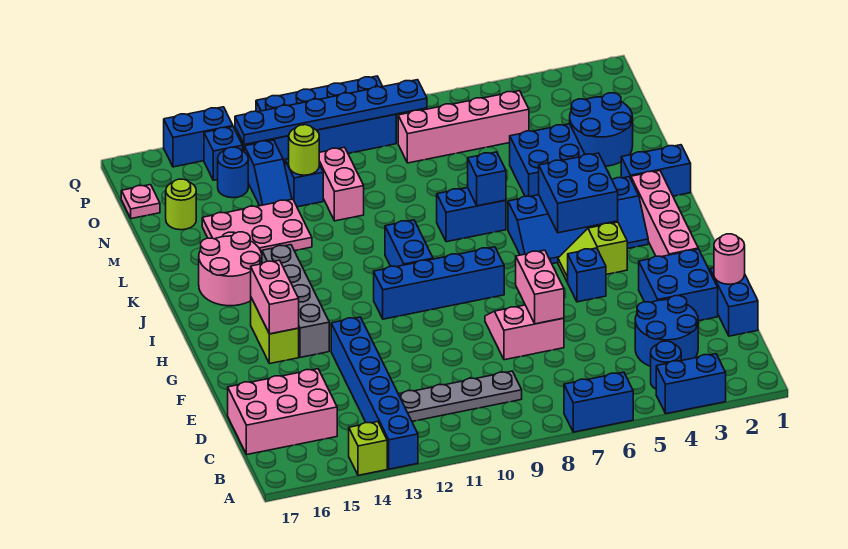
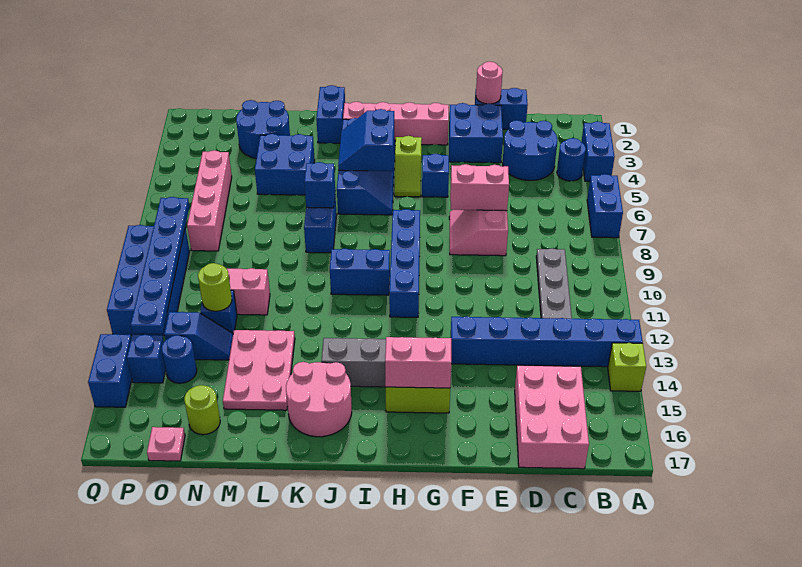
blue brick I4:J5 level 2 -> blue slope I4:J5 level 2 top I

